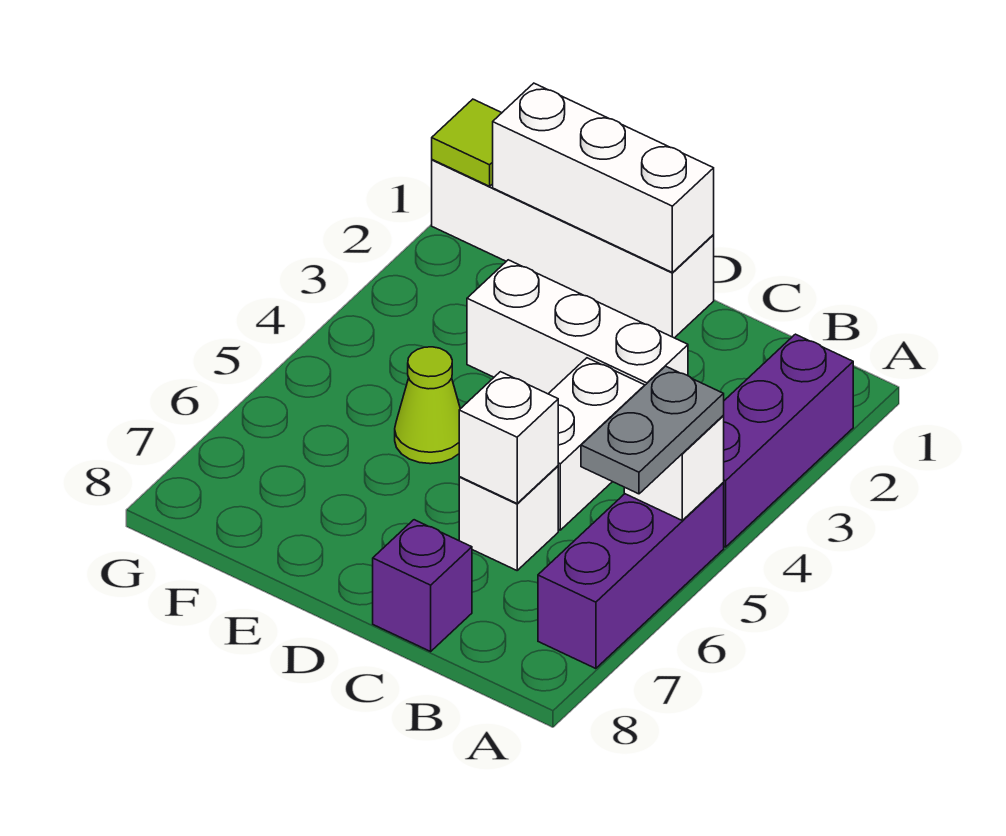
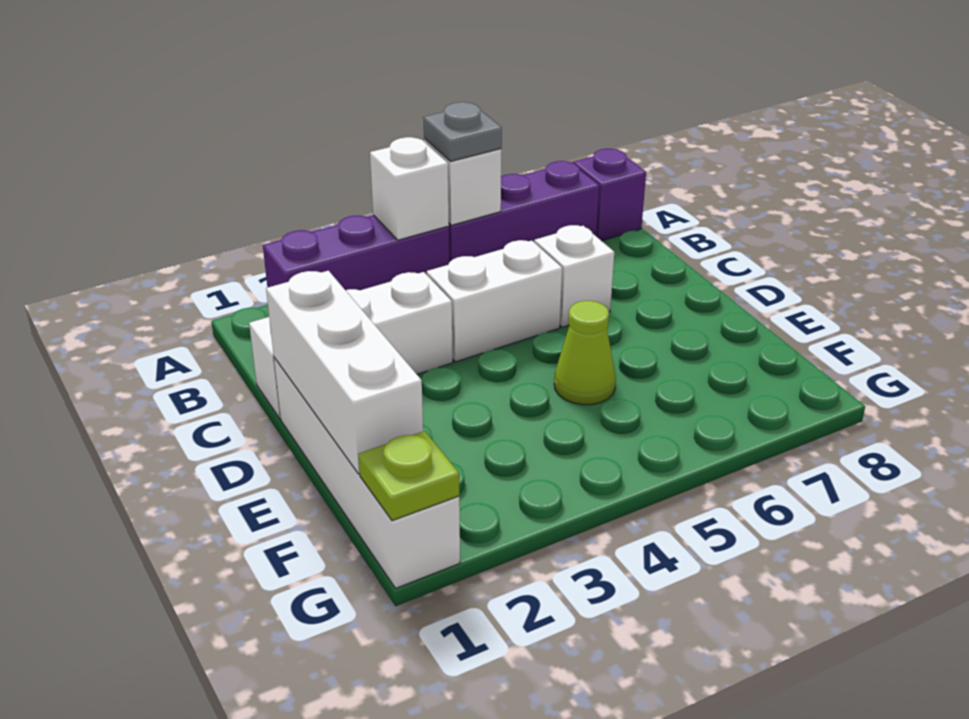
grey plate A5:A6 level 3 -> grey plate A5 level 3
white brick C3:E3 level 1 -> white brick C1:C3 level 1
white brick C6 level 2 -> white brick A4 level 2
purple brick C8 level 1 -> purple brick A8 level 1
lime tile G1 level 2 -> lime plate G1 level 2

